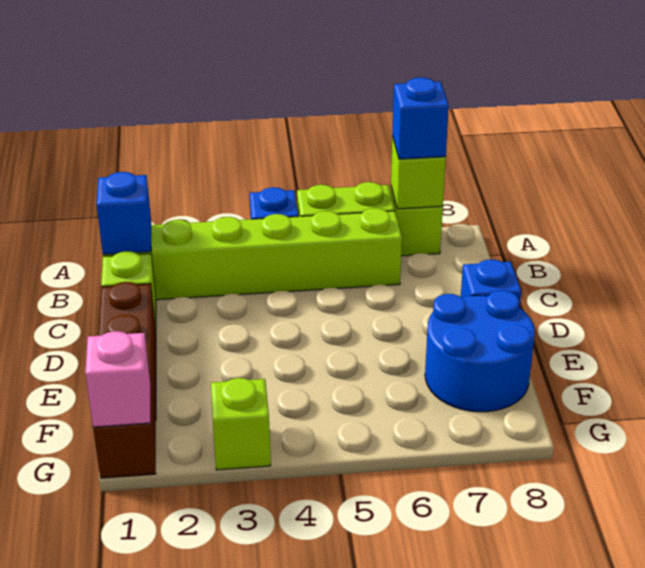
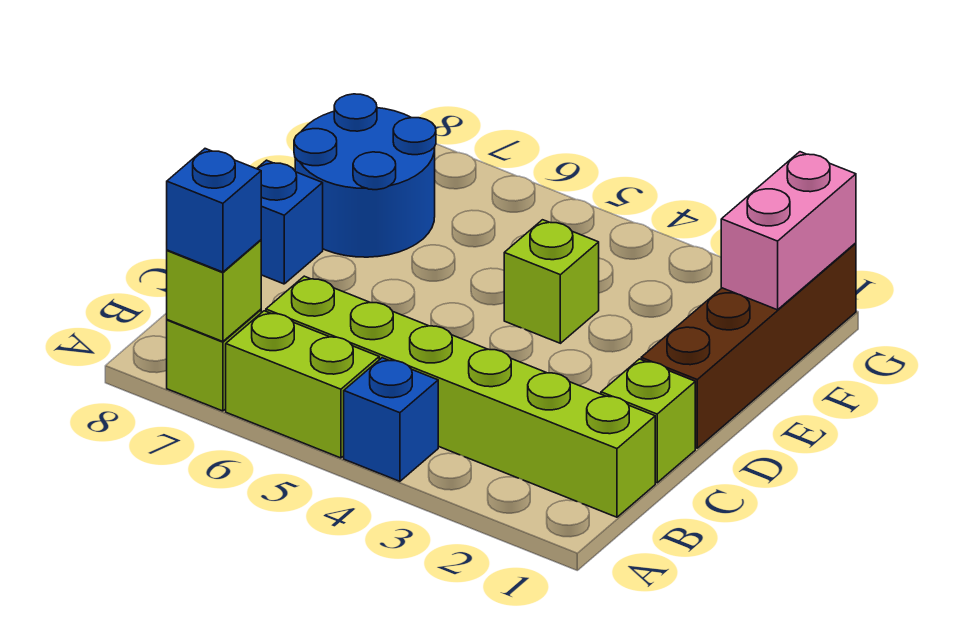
blue brick B1 level 2 -> none
pink brick G1 level 2 -> pink brick F1:G1 level 2
lime brick G3 level 1 -> lime brick E4 level 1

